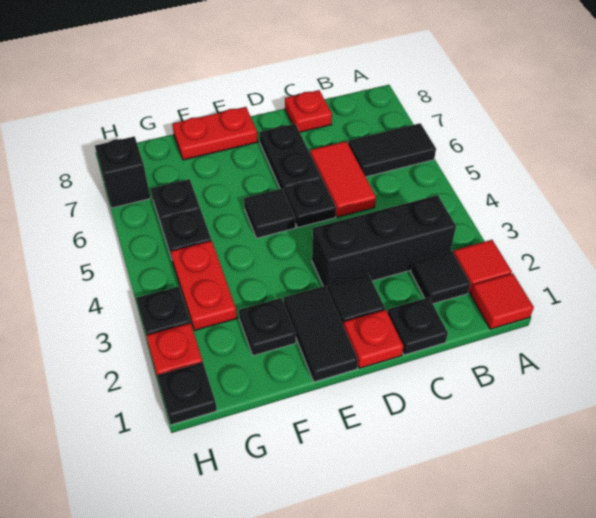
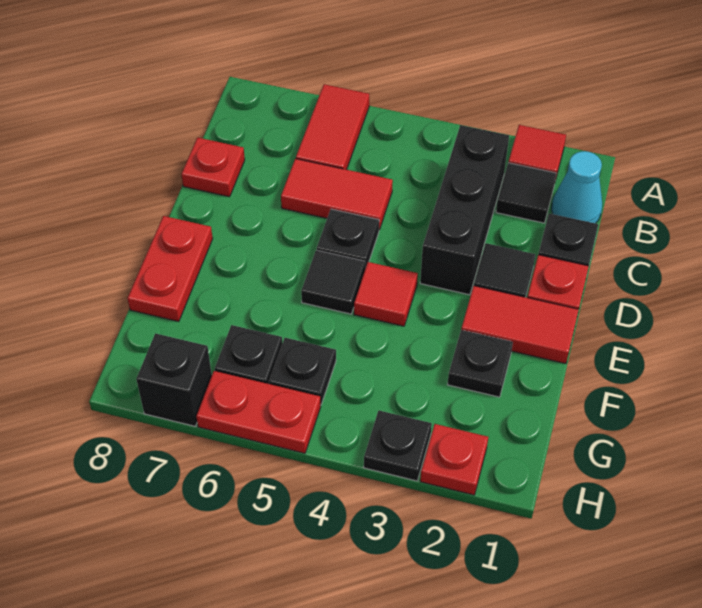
red tile A1 level 1 -> red tile E4 level 1
black tile A6:B6 level 1 -> red tile A6:B6 level 1
none -> cyan cone B1 level 1
black plate D6:D7 level 1 -> none
black tile E1:E2 level 1 -> red tile E1:E2 level 1
red plate G3:G4 level 1 -> red plate H5:H6 level 1
black plate H1 level 1 -> none

